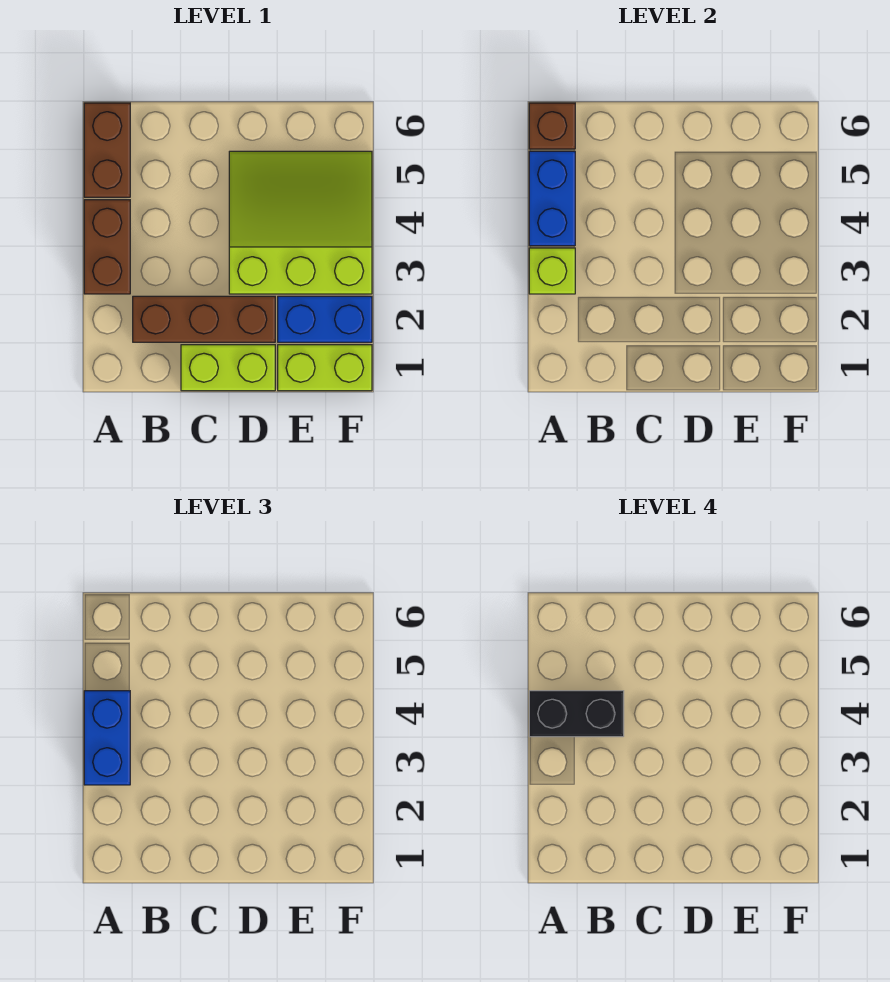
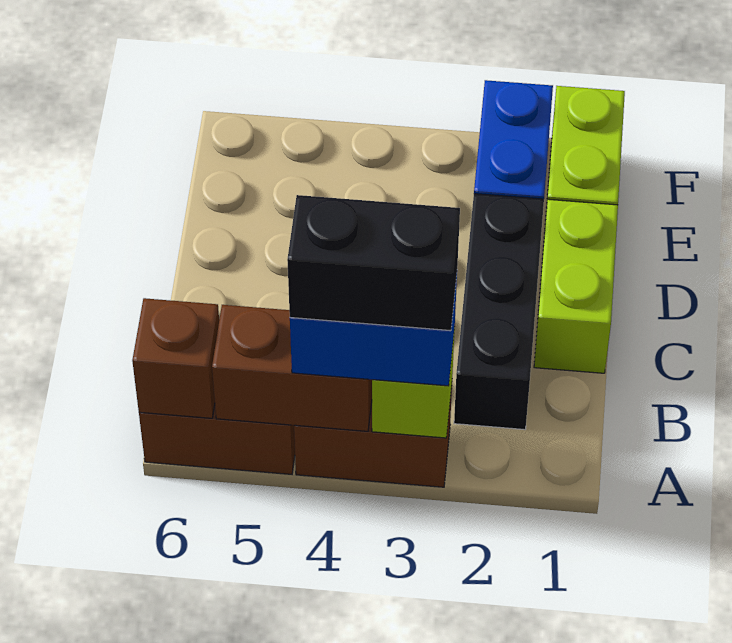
blue brick A4:A5 level 2 -> brown brick A4:A5 level 2
black brick A4:B4 level 4 -> black brick A3:A4 level 4
brown brick B2:D2 level 1 -> black brick B2:D2 level 1
lime slope D3:F5 level 1 top 3 -> none

